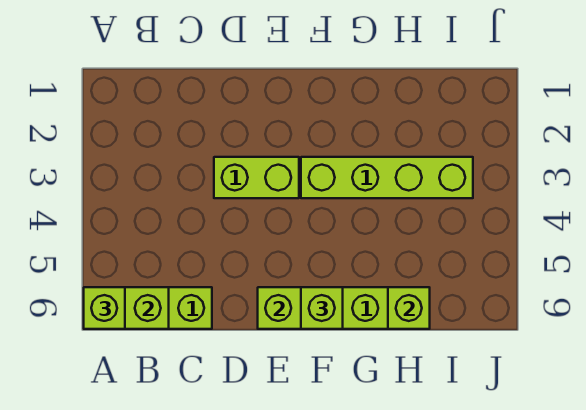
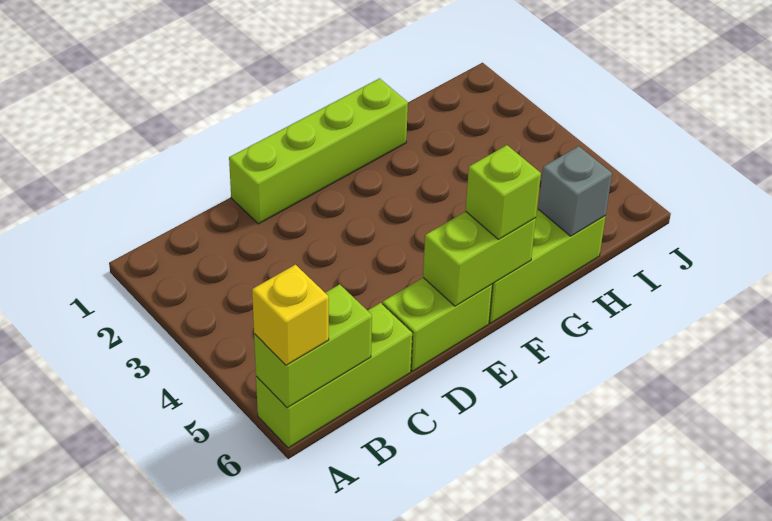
lime brick A6 level 3 -> yellow brick A6 level 3
lime brick D3:E3 level 1 -> lime brick D6:E6 level 1
lime brick F3:I3 level 1 -> lime brick D1:G1 level 1
lime brick H6 level 2 -> grey brick H6 level 2

